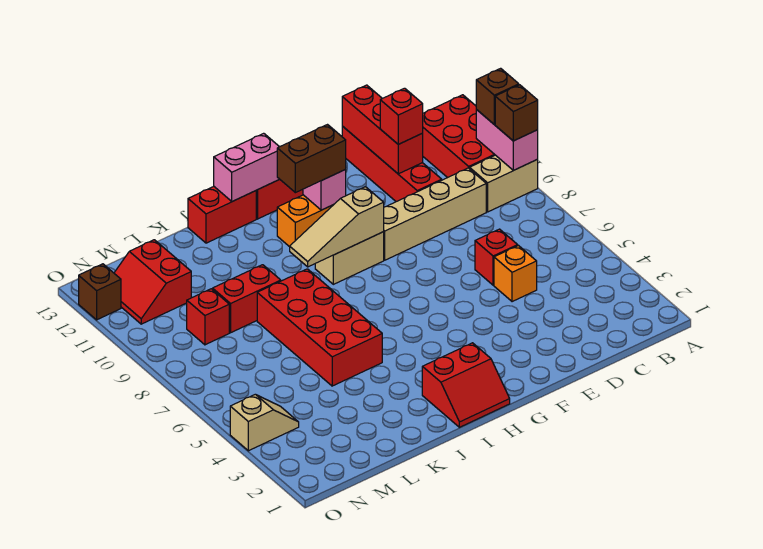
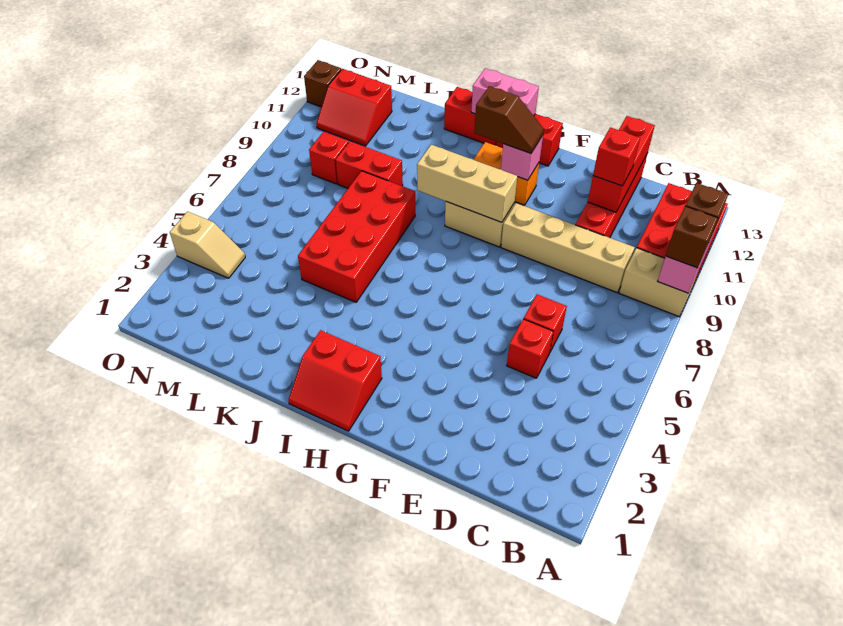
orange brick D5 level 1 -> red brick D5 level 1
tan slope G9:I9 level 2 top G -> tan brick G9:I9 level 2
brown brick G11:H11 level 3 -> brown slope G11:H11 level 3 top H
red slope M11:N12 level 1 top M -> red slope M11:N12 level 1 top 12

